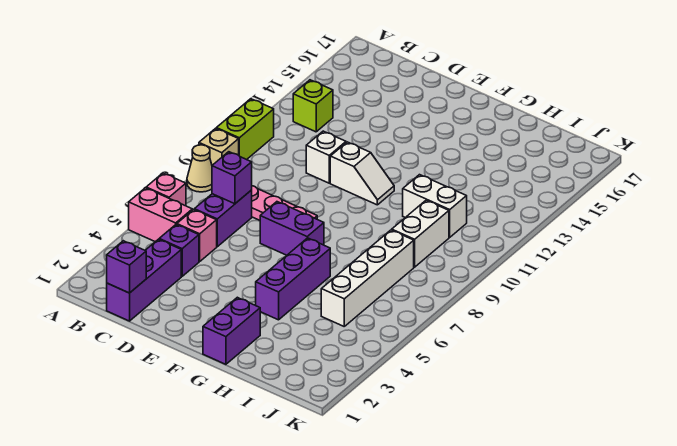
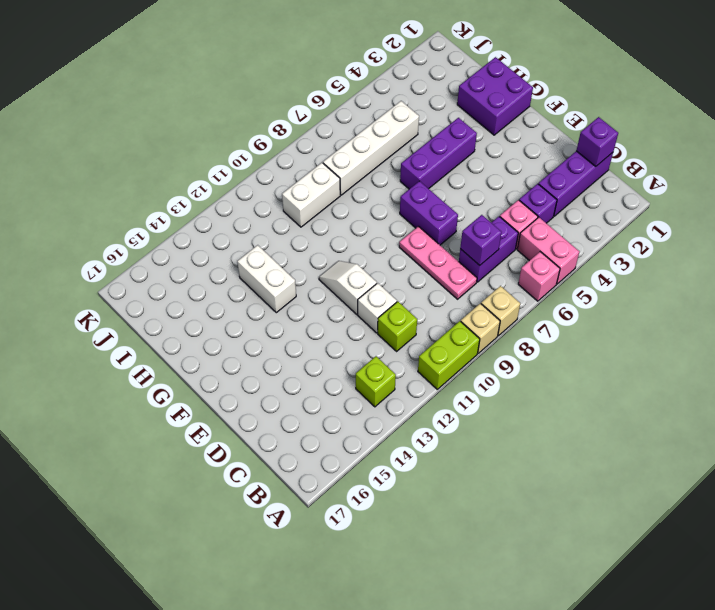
tan cone A8 level 1 -> tan brick A8 level 1
none -> lime brick C11 level 1
purple brick G1:G2 level 1 -> purple brick G1:H2 level 1
white brick H11:I11 level 1 -> white brick G13:H13 level 1

